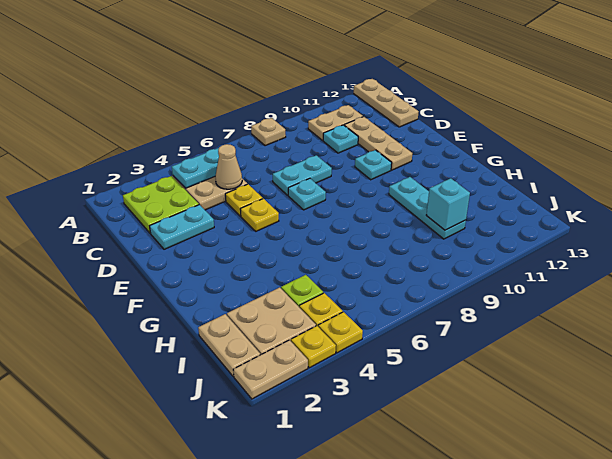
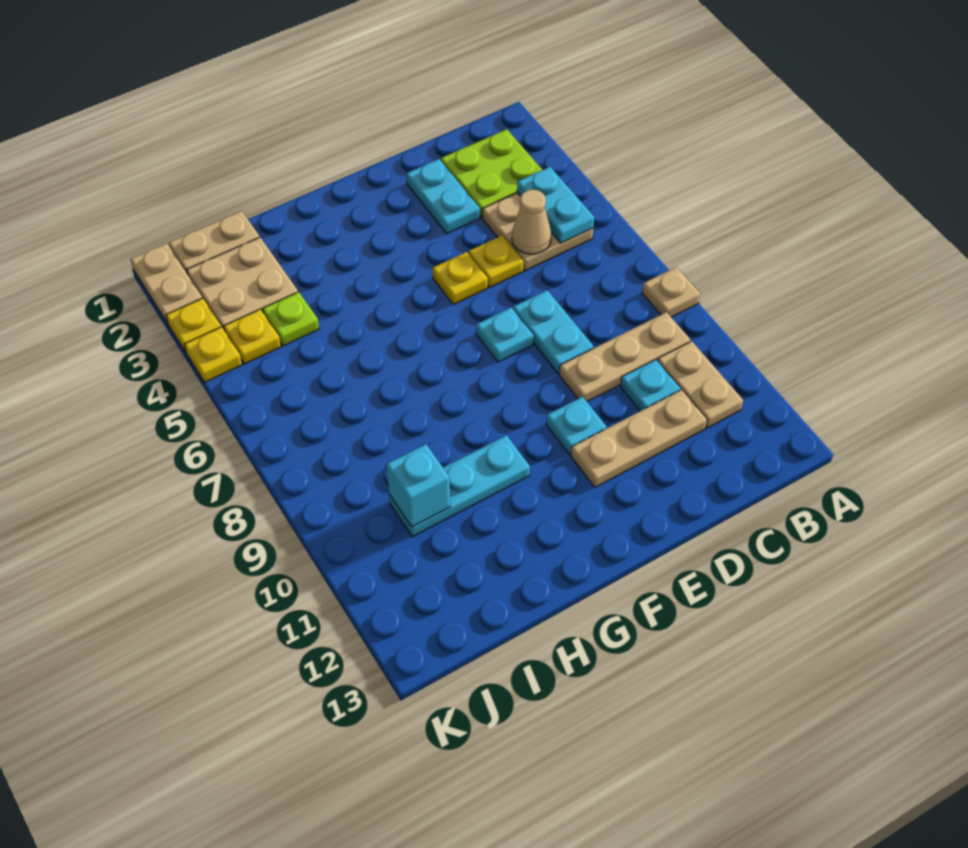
tan plate A13:C13 level 1 -> tan plate B9:D9 level 1

